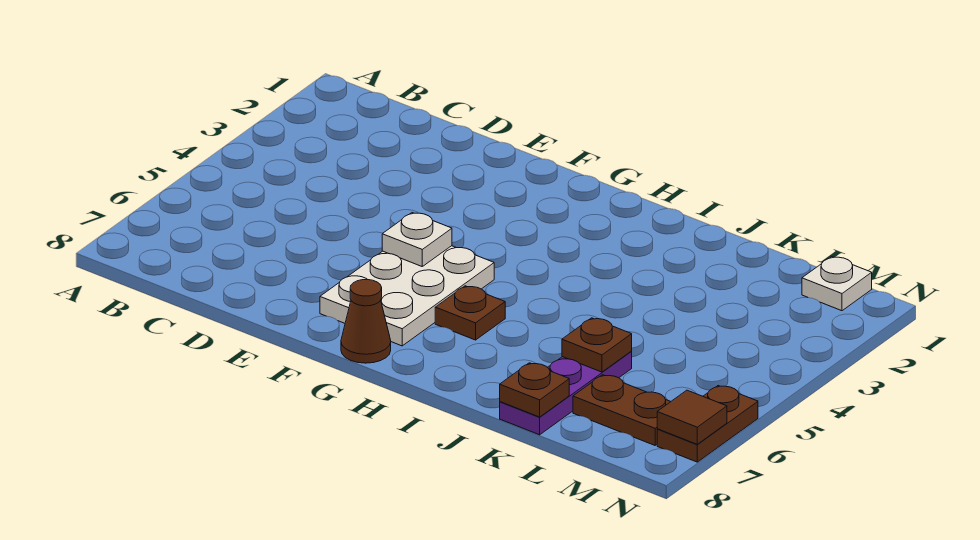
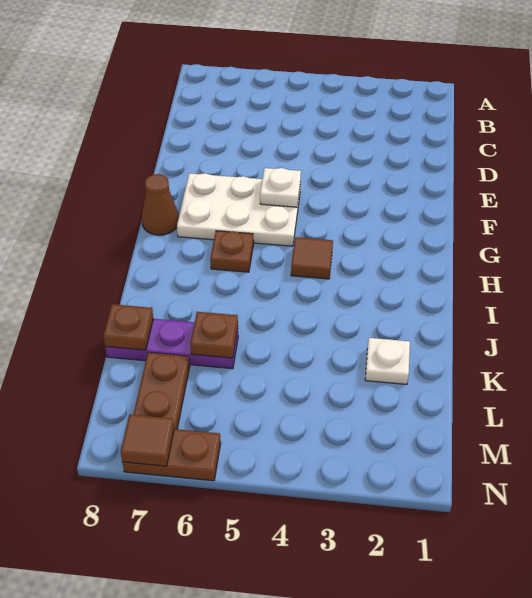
none -> brown tile H4 level 1
white plate M1 level 1 -> white plate K2 level 1

